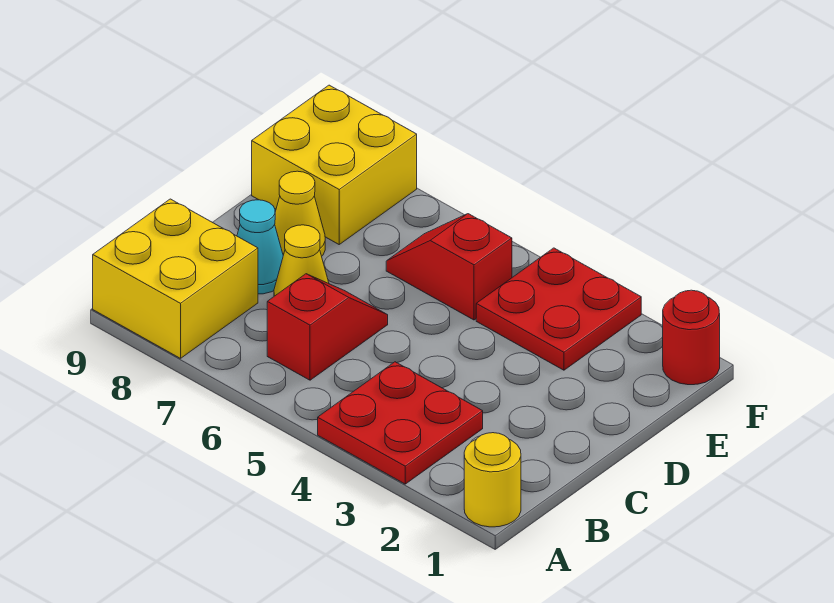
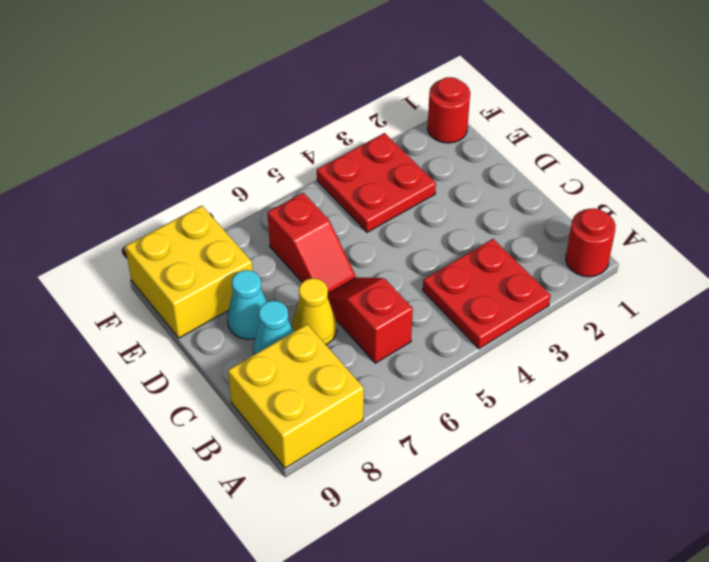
yellow round brick A1 level 1 -> red round brick A1 level 1
yellow cone D8 level 1 -> cyan cone D8 level 1
red slope E5:E6 level 1 top 5 -> red slope D6:E6 level 1 top E

